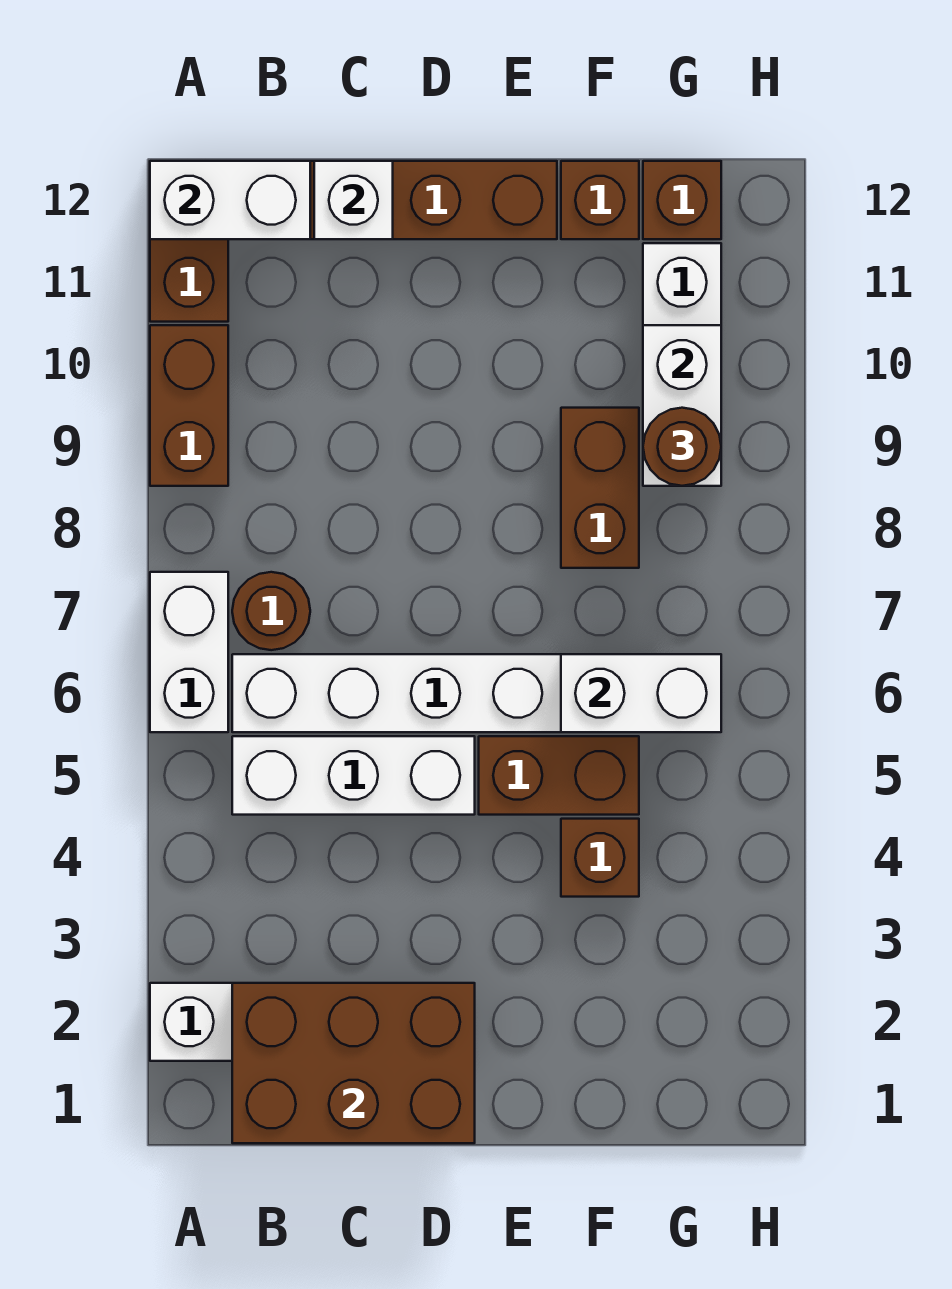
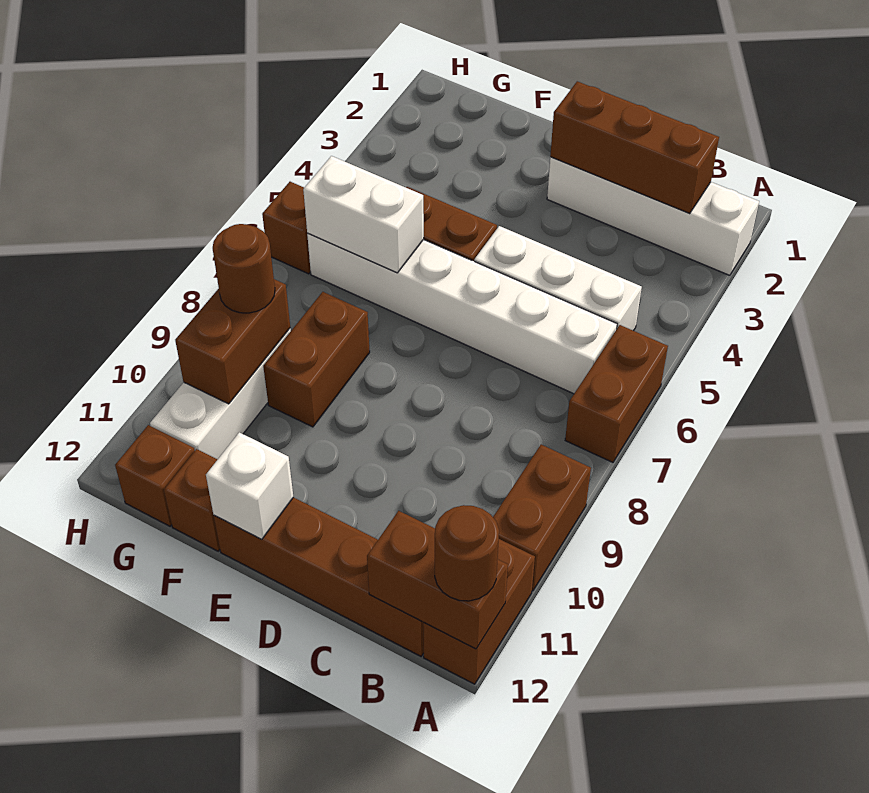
white brick A6:A7 level 1 -> brown brick A6:A7 level 1
white brick A12:B12 level 2 -> brown brick A12:B12 level 2
brown brick B1:D2 level 2 -> brown brick B2:D2 level 2
brown round brick B7 level 1 -> brown round brick A12 level 3
white brick C12 level 2 -> white brick E12 level 2
brown brick F4 level 1 -> brown brick H6 level 1
white brick G9:G10 level 2 -> brown brick G9:G10 level 2

